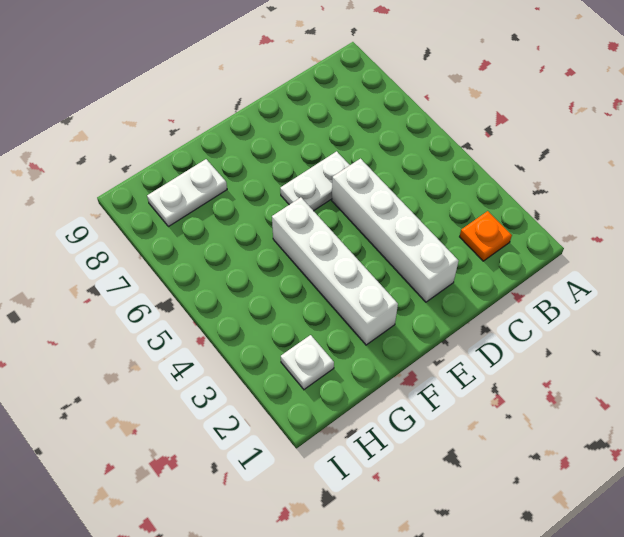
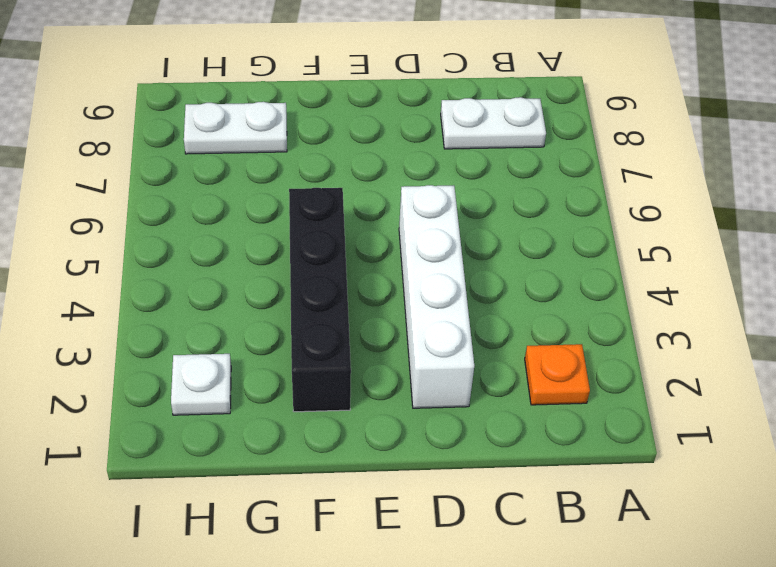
white plate D6:E6 level 1 -> white plate B8:C8 level 1
white brick F2:F5 level 1 -> black brick F2:F5 level 1

